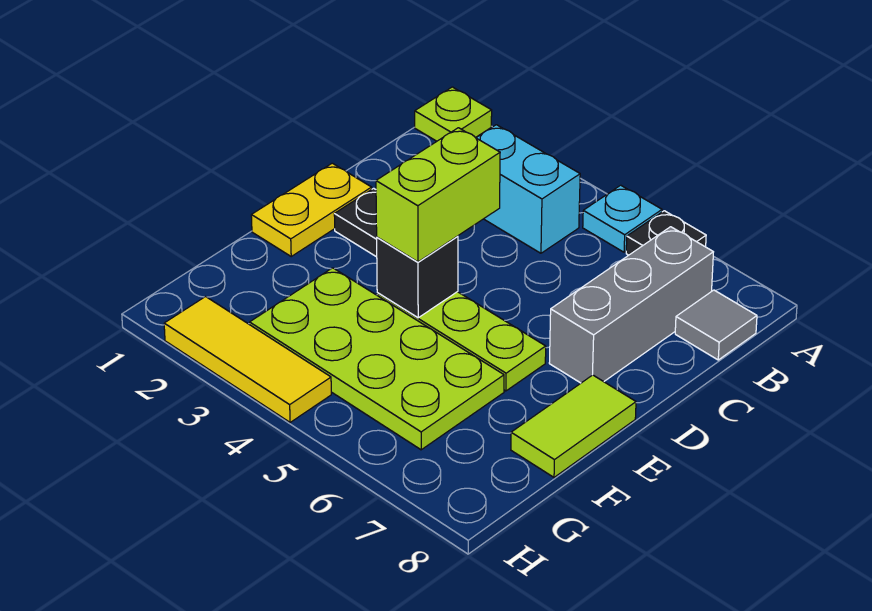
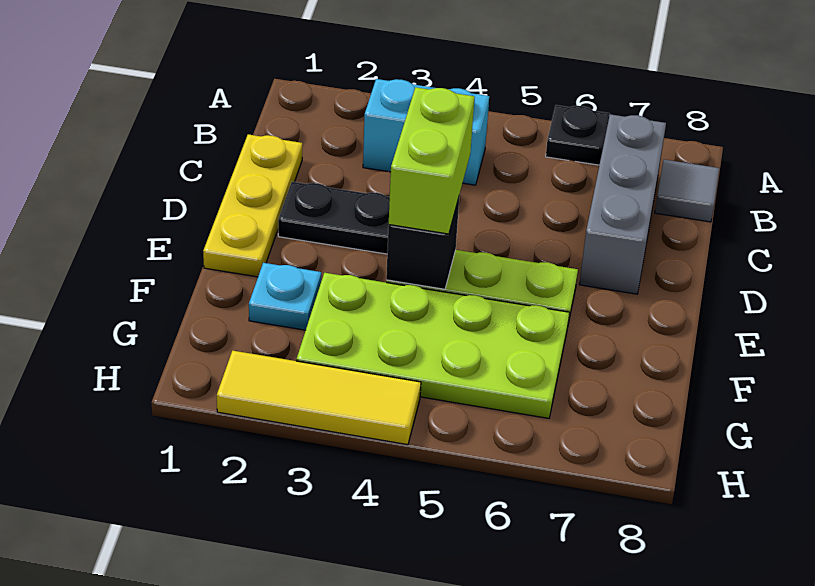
lime plate A1 level 1 -> none
cyan plate A5 level 1 -> cyan plate F2 level 1
yellow plate D1:E1 level 1 -> yellow plate C1:E1 level 1
lime tile E8:F8 level 1 -> none

